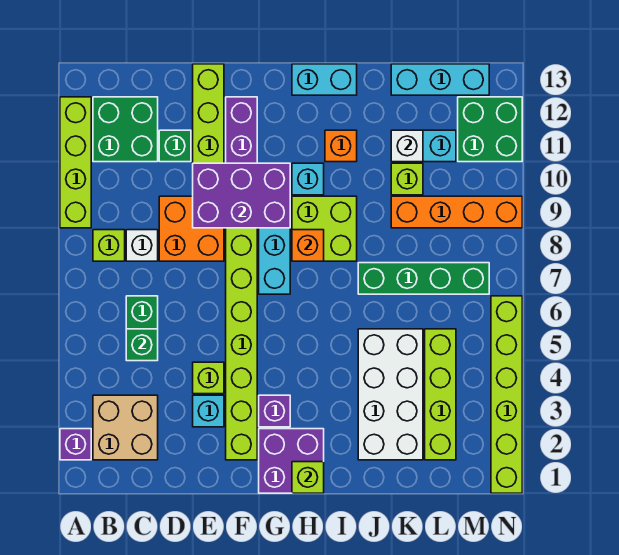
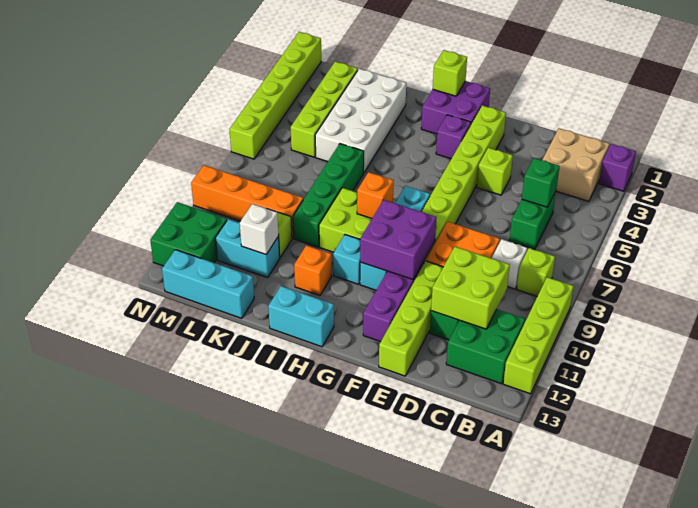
none -> lime brick C10:D11 level 2
cyan brick E3 level 1 -> none
purple brick E9:G10 level 2 -> purple brick F9:G10 level 2
green brick J7:M7 level 1 -> green brick J6:J9 level 1

